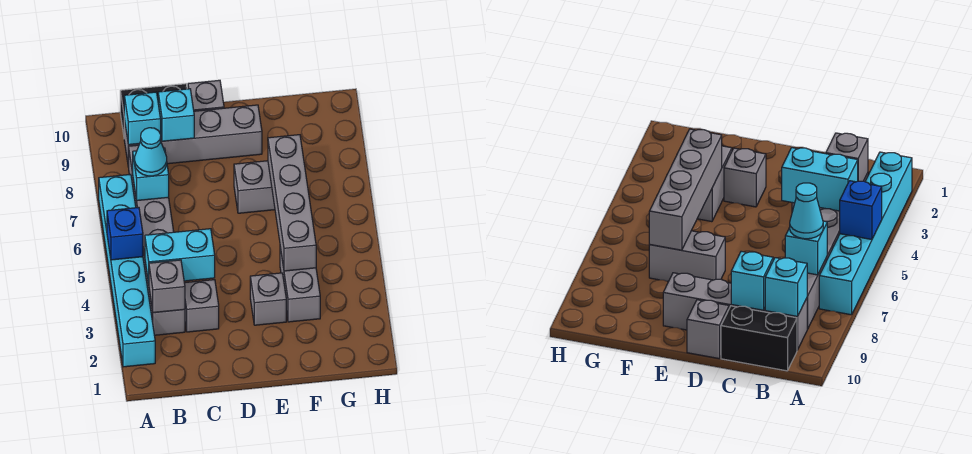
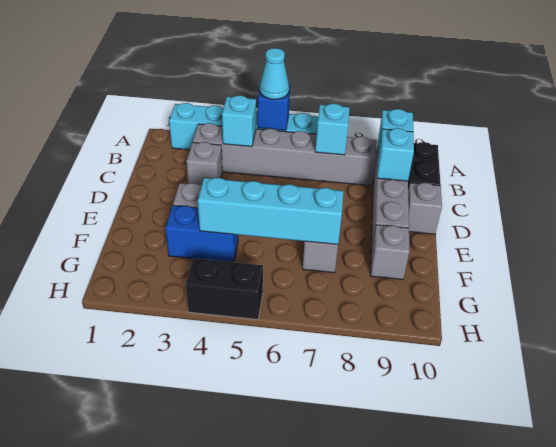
grey brick B3 level 2 -> grey brick F9 level 1
cyan brick B4:C4 level 2 -> cyan brick B4 level 2
cyan cone B7 level 3 -> cyan cone A5 level 3
grey brick F3:F4 level 1 -> blue brick F3:F4 level 1
grey brick F4:F7 level 2 -> cyan brick F4:F7 level 2
none -> black brick H4:H5 level 1

